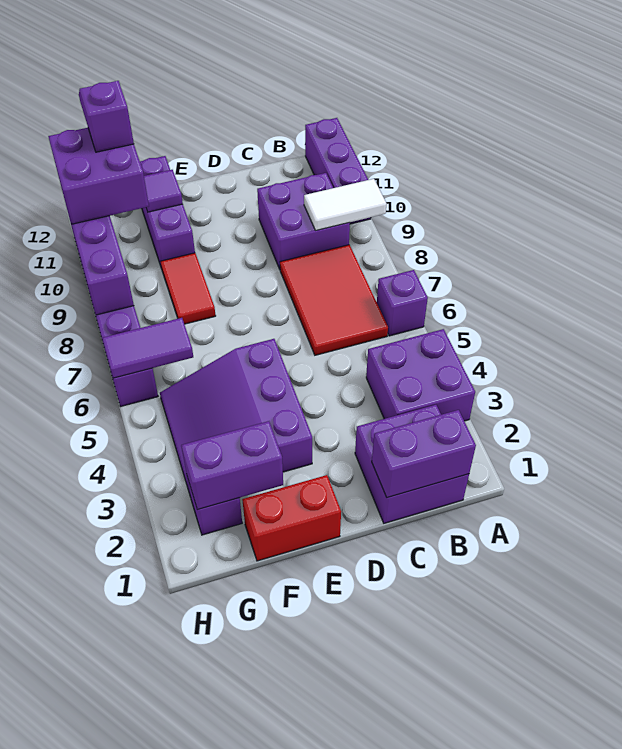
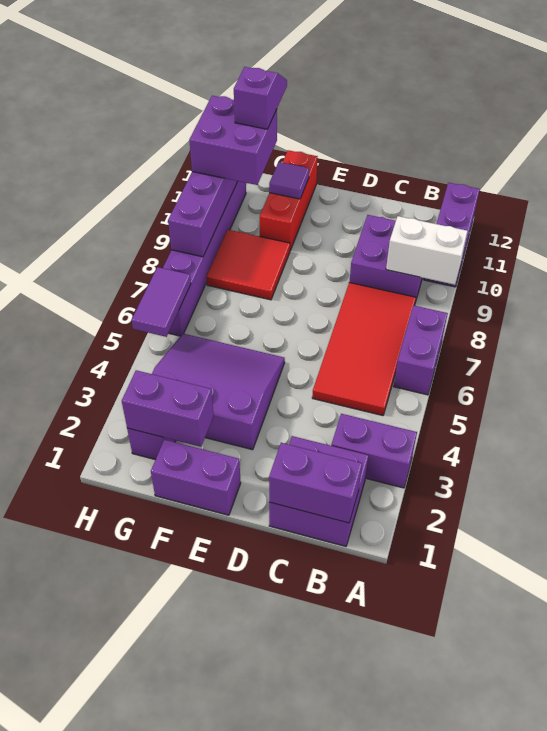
purple brick A3:B4 level 1 -> purple brick A3:B3 level 1
purple brick A6 level 1 -> purple brick A6:A7 level 1
white tile A9:B9 level 2 -> white brick A9:B9 level 2
red tile B6:C8 level 1 -> red tile B5:C8 level 1
red brick E1:F1 level 1 -> purple brick E1:F1 level 1
purple slope E3:G5 level 1 top E -> purple slope E3:G5 level 1 top 3
red tile F8:F9 level 1 -> red tile F8:G9 level 1
purple brick F10:F12 level 1 -> red brick F10:F12 level 1
purple tile G6:H6 level 2 -> purple tile H5:H6 level 2

